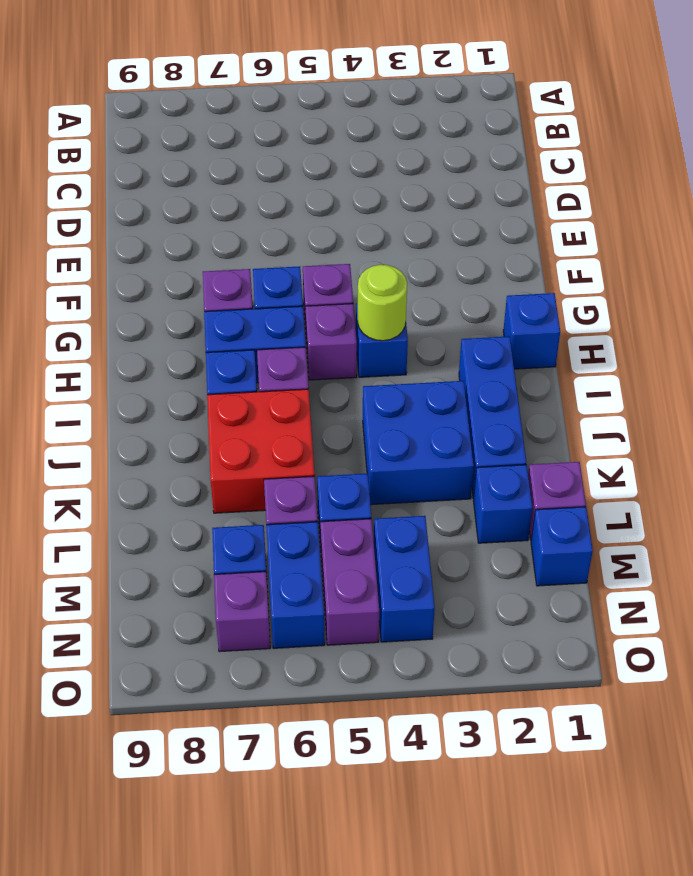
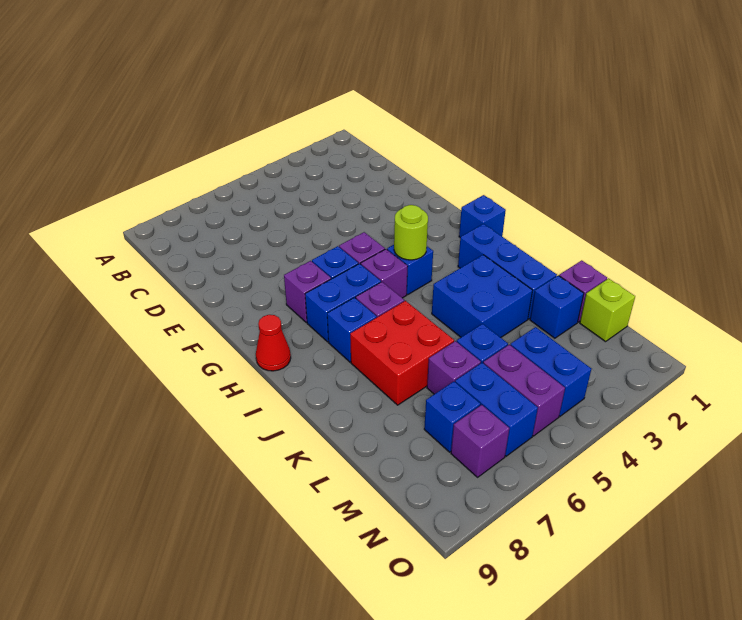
none -> red cone H9 level 1
blue brick M1 level 1 -> lime brick M1 level 1

